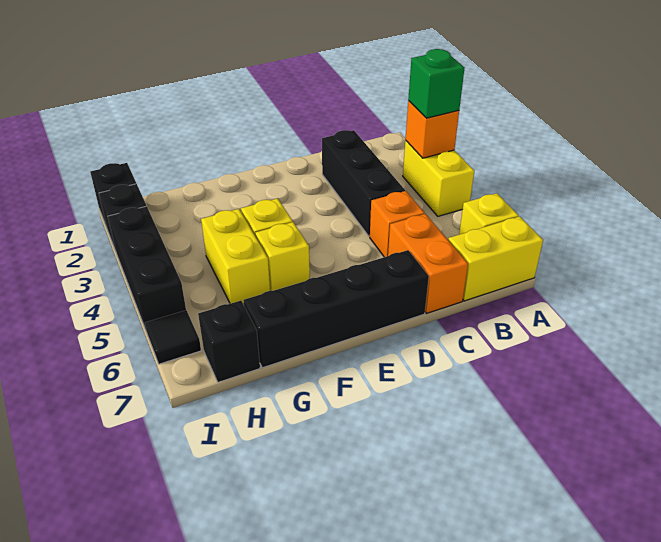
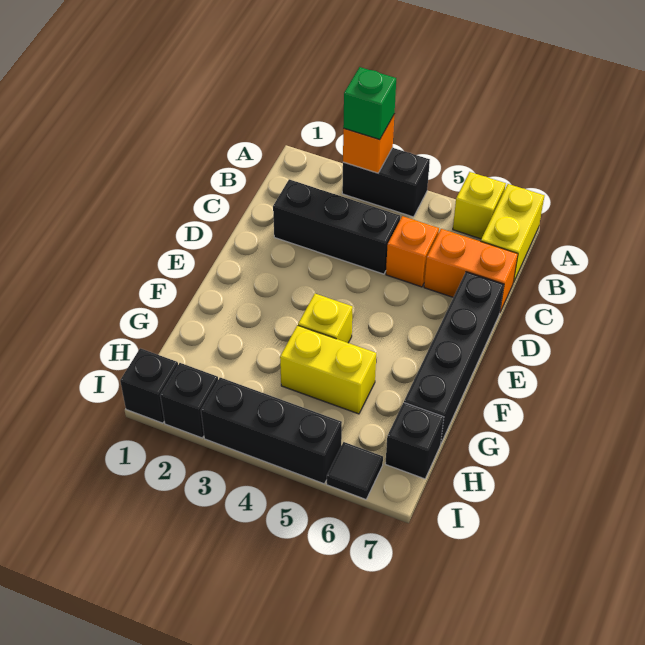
yellow brick A3:A4 level 1 -> black brick A3:A4 level 1
yellow brick F5 level 1 -> none

